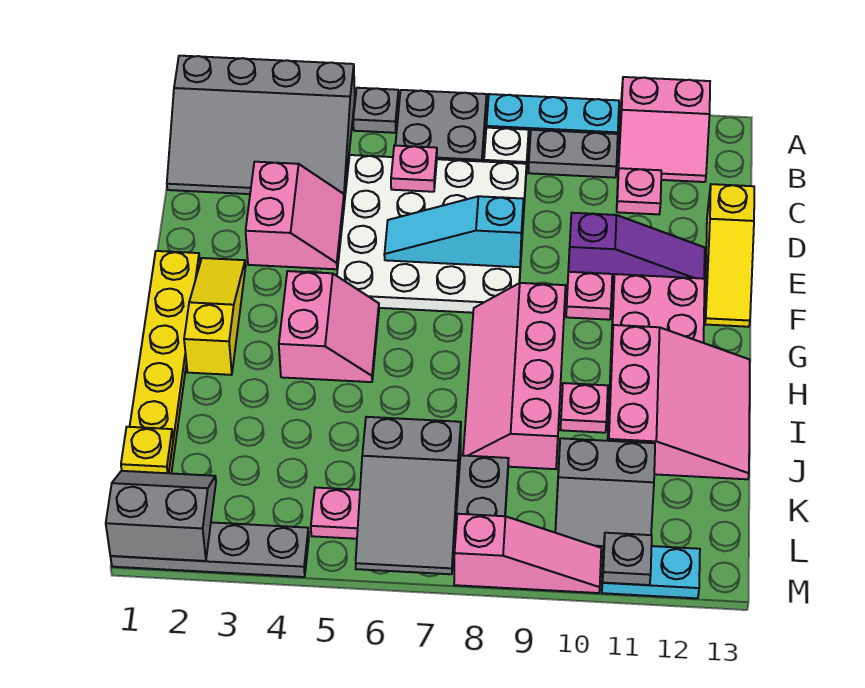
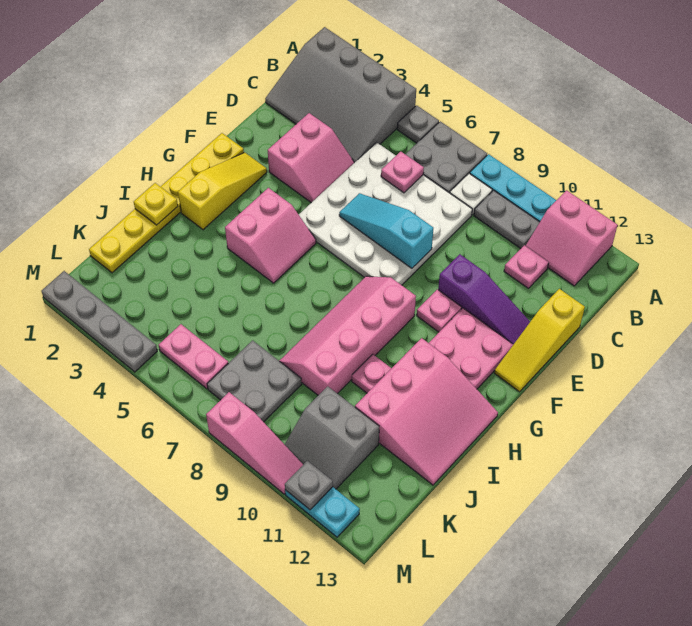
yellow plate K1 level 2 -> yellow plate I1 level 2
grey slope K6:M7 level 2 top K -> none
grey slope L1:M2 level 2 top M -> none

